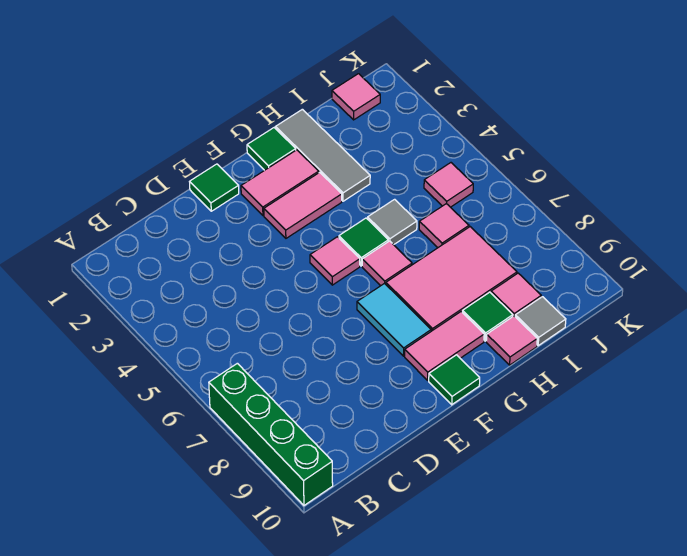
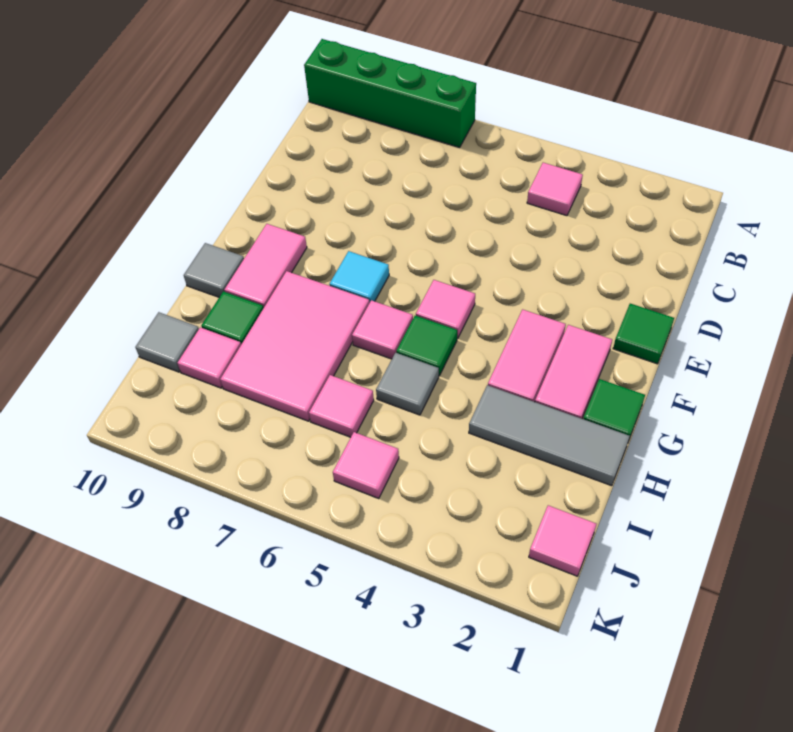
cyan tile F7:F8 level 1 -> cyan tile F7 level 1
green tile F10 level 1 -> none
none -> grey tile G10 level 1
pink tile H10 level 1 -> pink tile B4 level 1

